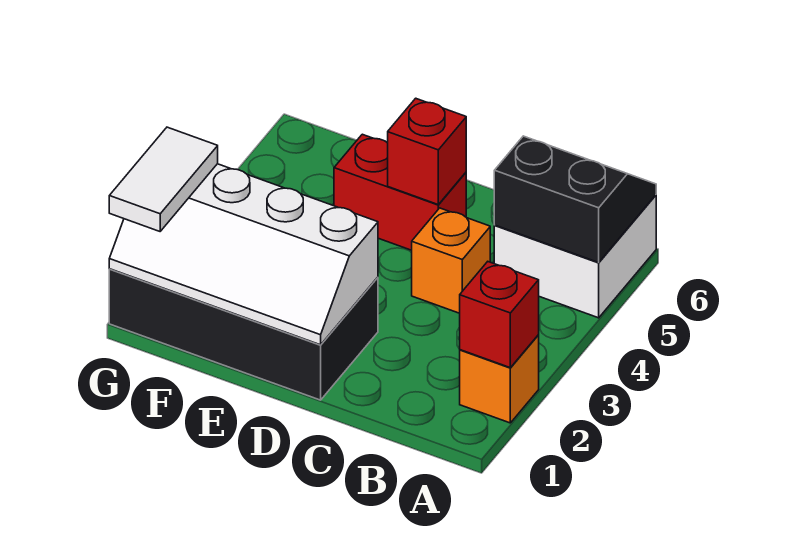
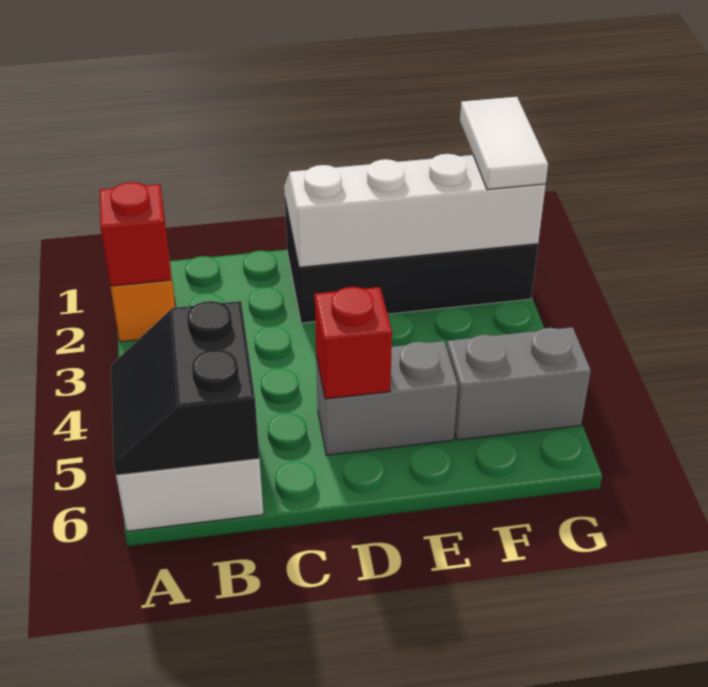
black slope A5:B6 level 2 top 5 -> black slope A5:B6 level 2 top B
orange brick C4 level 1 -> none
red brick D5:E5 level 1 -> grey brick D5:E5 level 1
none -> grey brick F5:G5 level 1

